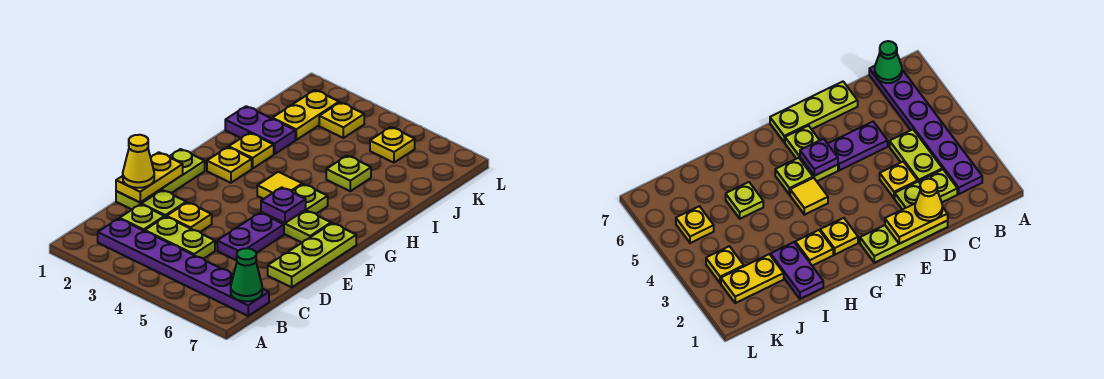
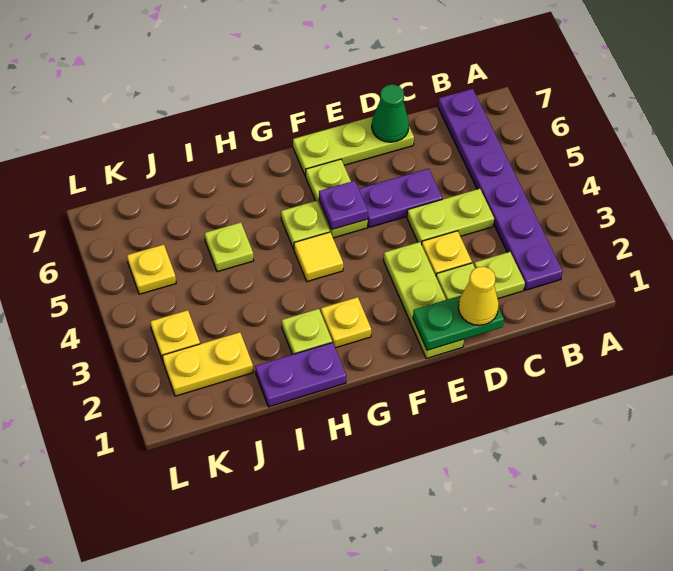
green cone B7 level 2 -> green cone D7 level 2
lime plate C3:C4 level 1 -> lime plate C4:D4 level 1
lime plate D1:F1 level 1 -> lime plate E1:E3 level 1
yellow plate D1:E1 level 2 -> green plate D1:E1 level 2
yellow plate H2 level 1 -> lime plate H2 level 1
purple plate I1:I2 level 1 -> purple plate H1:I1 level 1

